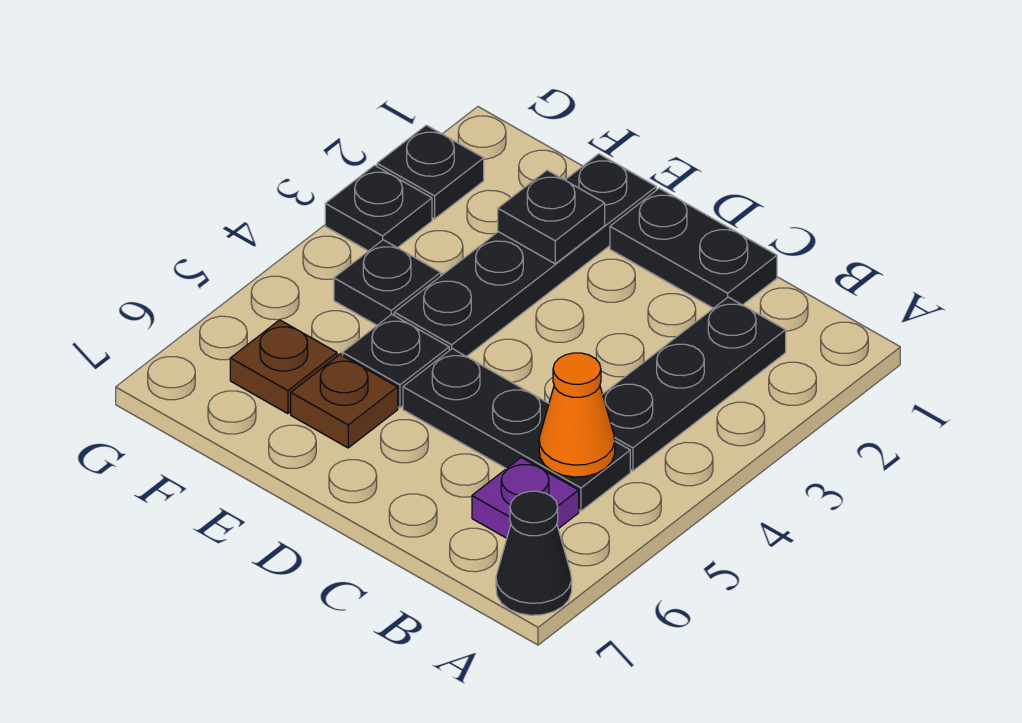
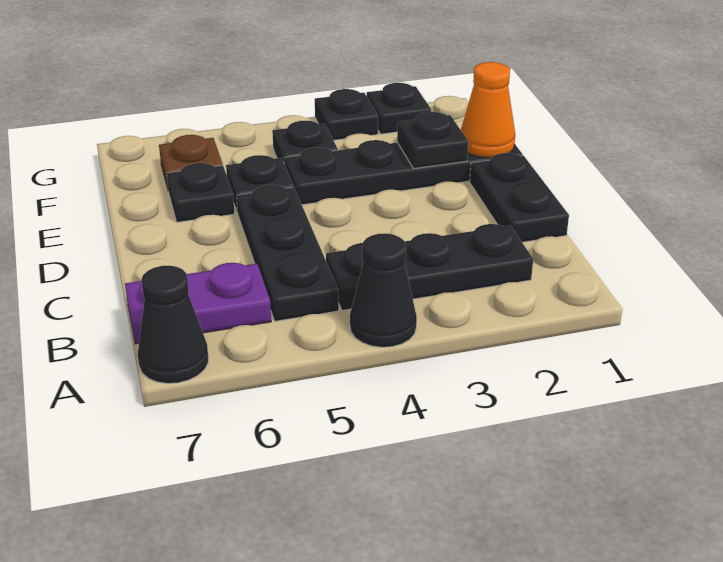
none -> black cone A4 level 1
orange cone B5 level 2 -> orange cone E1 level 2
purple plate B6 level 1 -> purple plate B6:B7 level 1
brown plate E6 level 1 -> black plate E6 level 1

